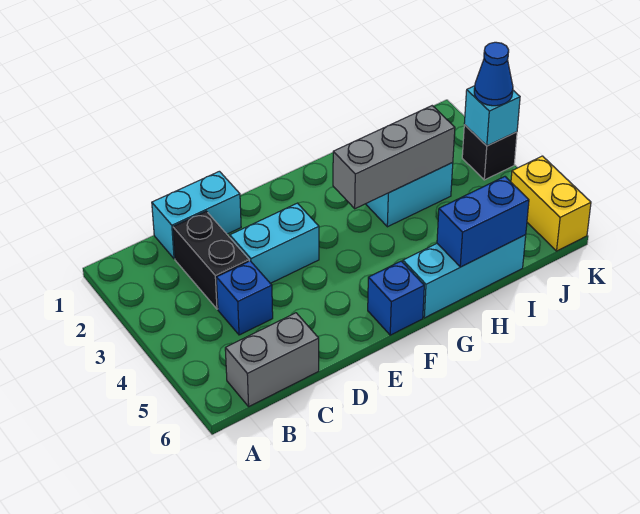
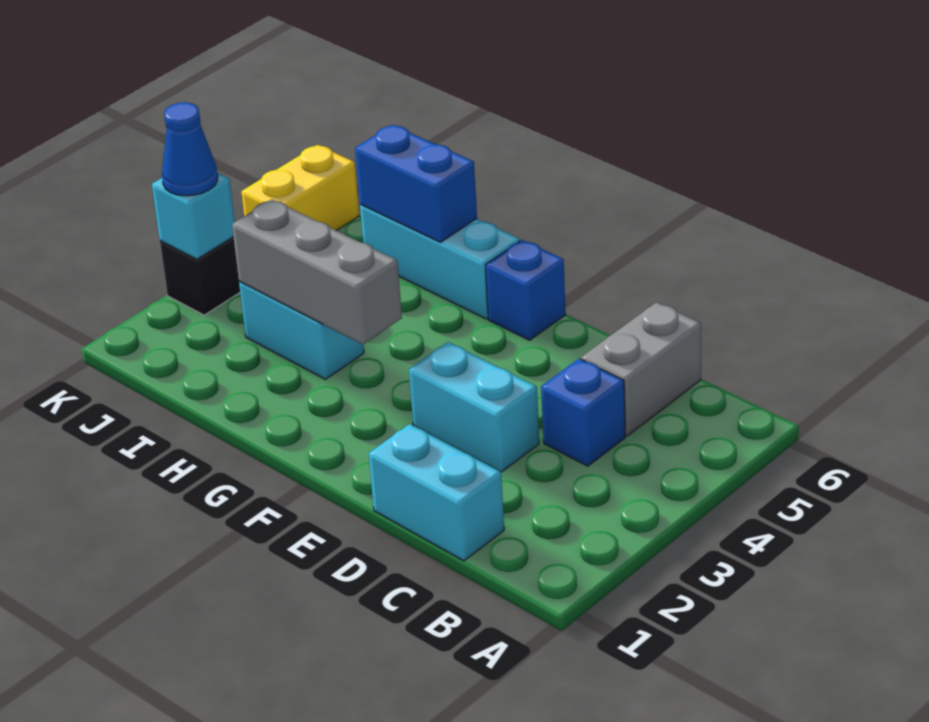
grey brick B6:C6 level 1 -> grey brick C5:C6 level 1
black brick C2:C3 level 1 -> none

